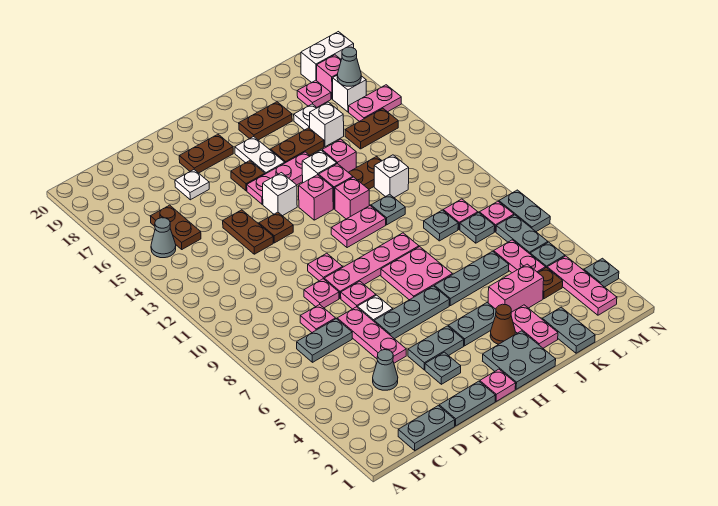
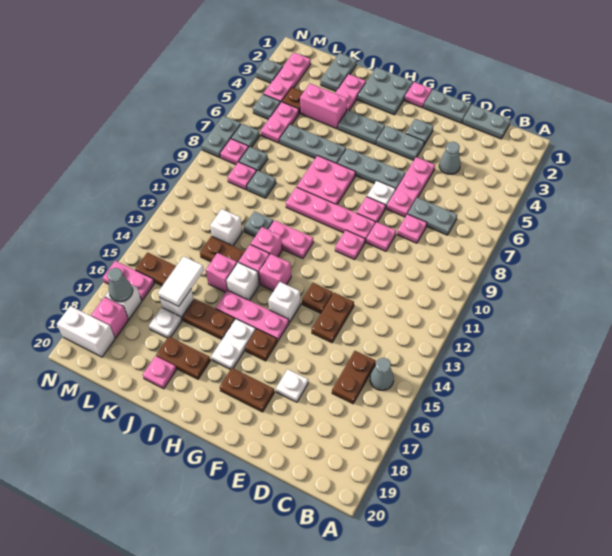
brown cone I3 level 1 -> none
none -> white tile K15:K16 level 2
pink plate L18 level 1 -> pink plate J19 level 1
grey plate M6:M7 level 1 -> grey plate M7 level 1

